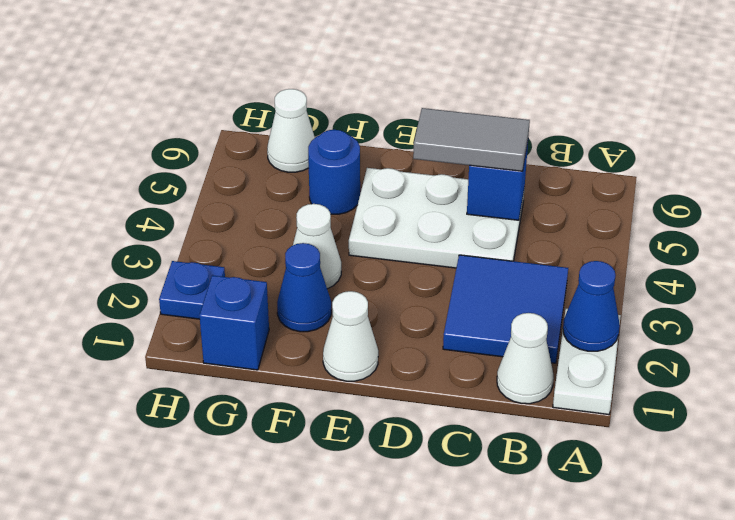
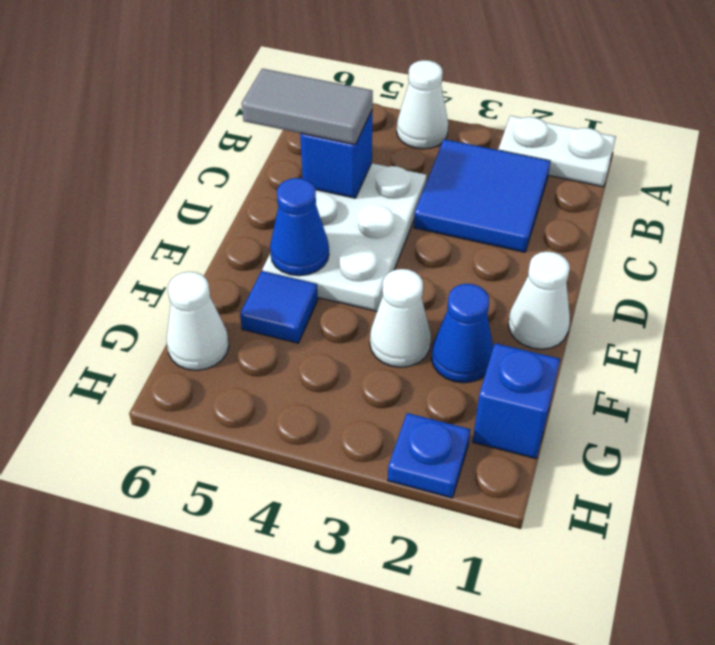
blue cone A2 level 2 -> blue cone E5 level 2
white cone B1 level 1 -> white cone A4 level 1
grey tile C5:D5 level 3 -> grey tile C5:C6 level 3
blue round brick F5 level 1 -> blue tile F5 level 1

